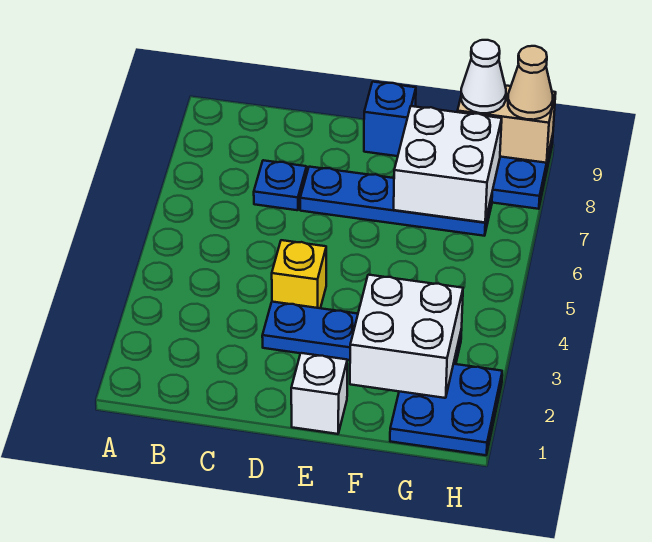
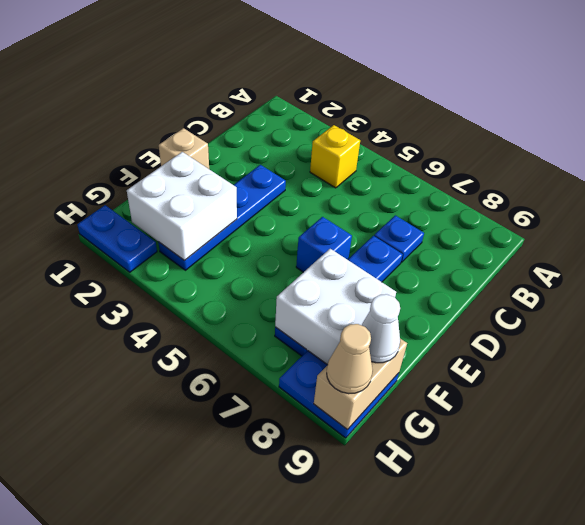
yellow brick D4 level 1 -> yellow brick B4 level 1
white brick E1 level 1 -> tan brick E1 level 1
blue brick E9 level 1 -> blue brick E6 level 1
blue plate G1:H2 level 1 -> blue plate H1:H2 level 1

